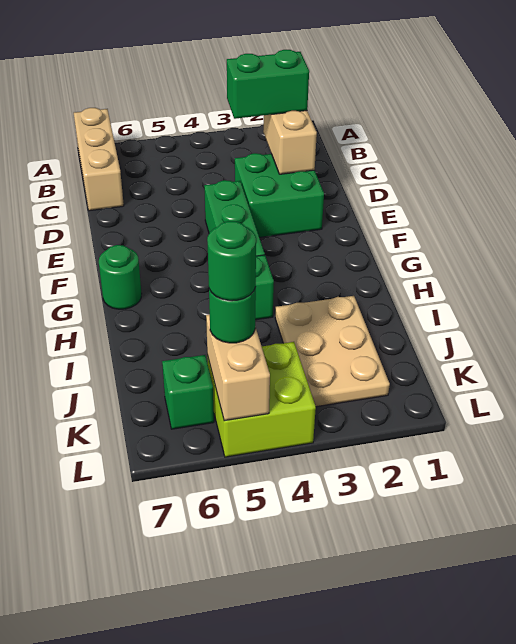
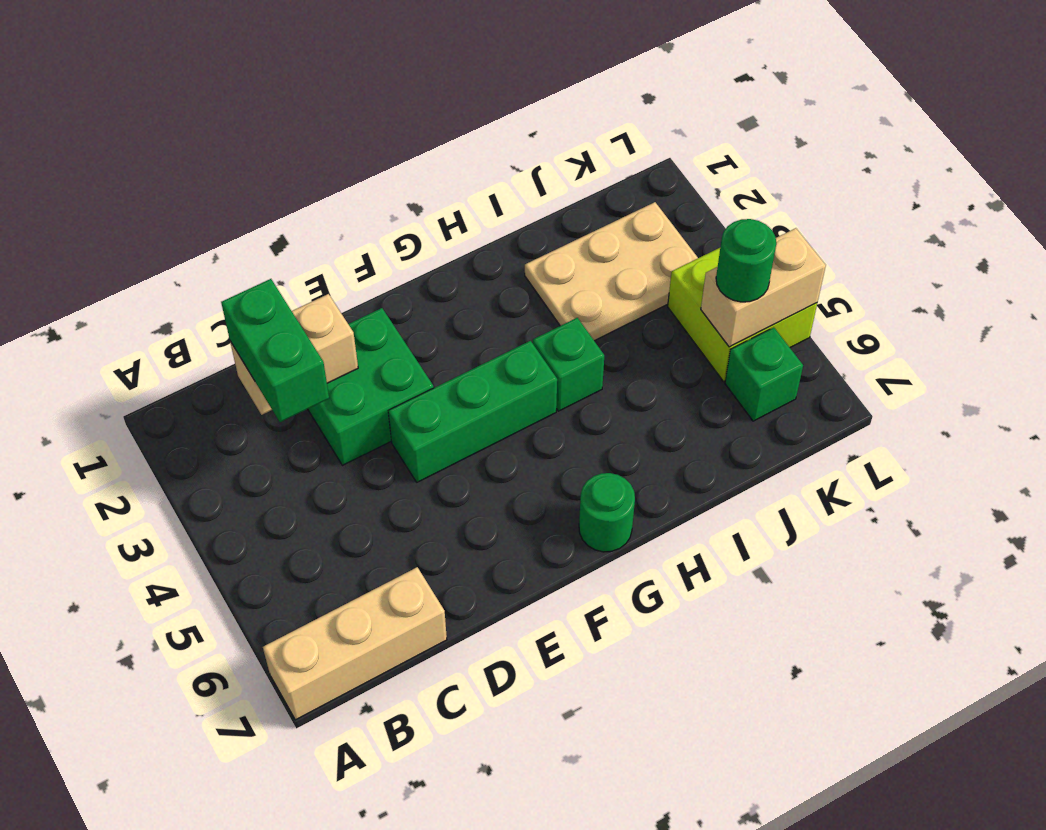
green round brick K5 level 4 -> none

